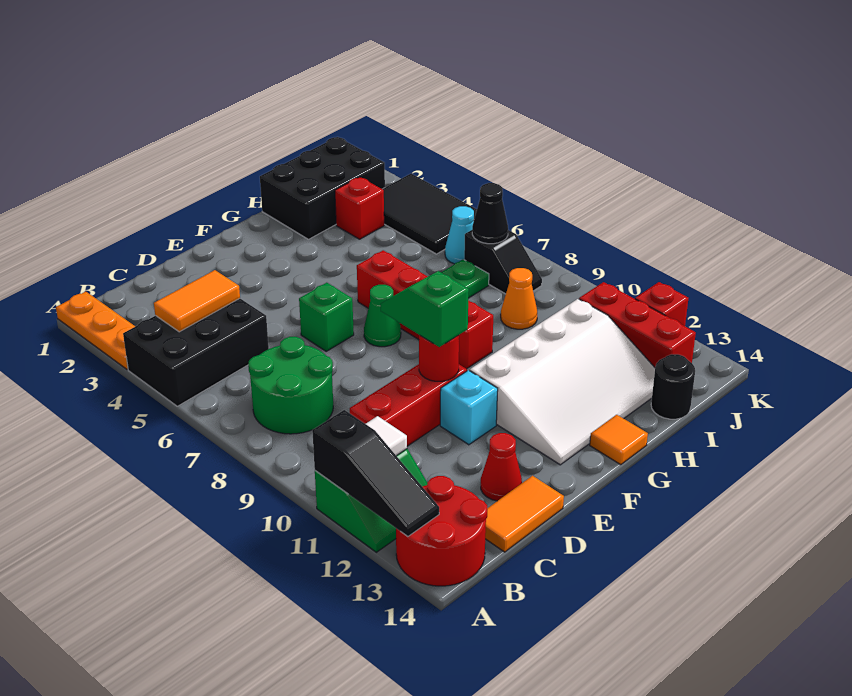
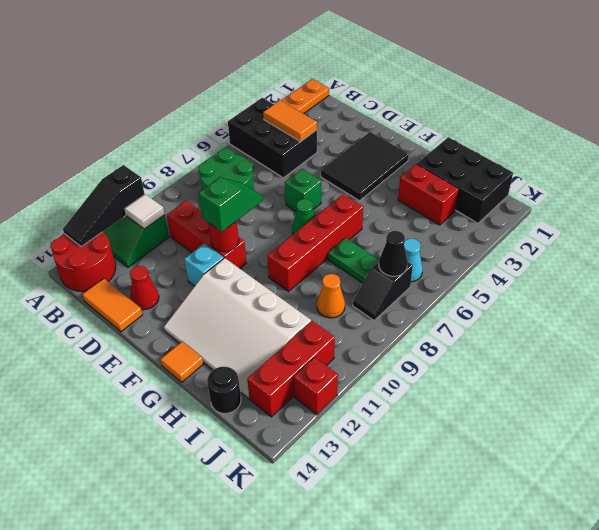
red brick I3 level 1 -> red brick H3:I3 level 1
black tile J3:K5 level 1 -> black tile E2:F4 level 1

